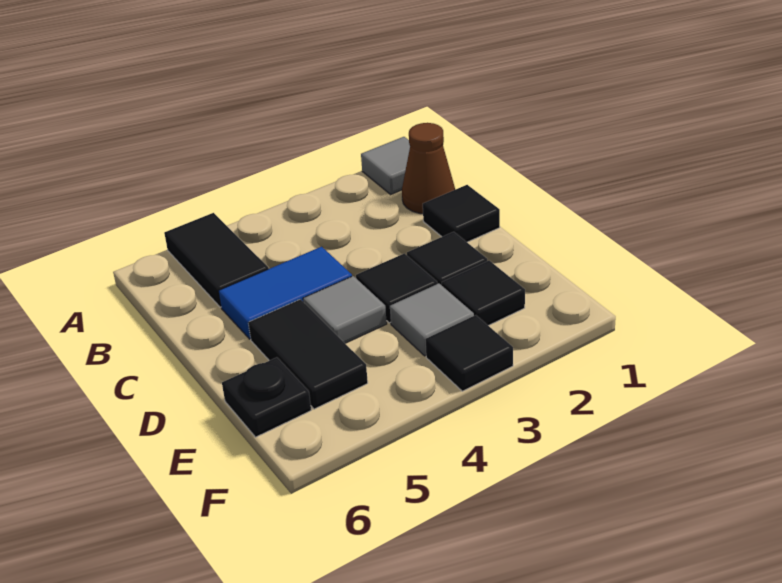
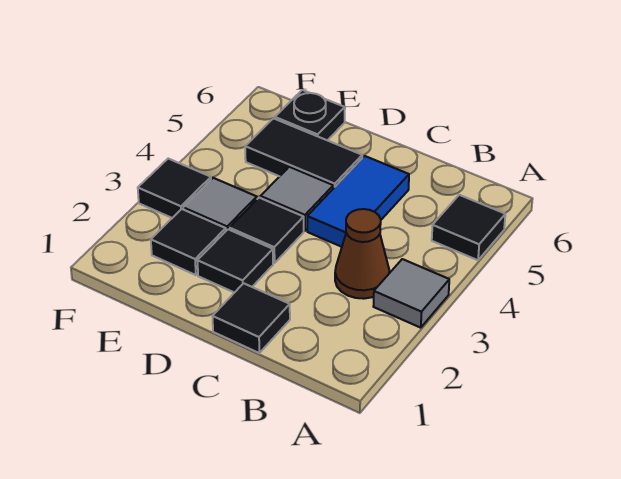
grey tile A1 level 1 -> grey tile A3 level 1
black tile A5:B5 level 1 -> black tile A5 level 1
brown cone B1 level 1 -> brown cone B3 level 1

